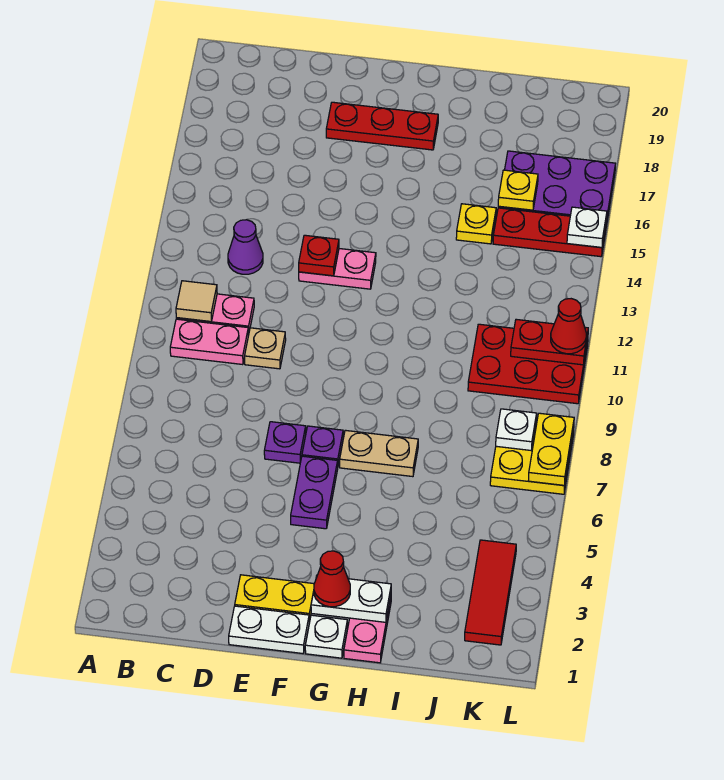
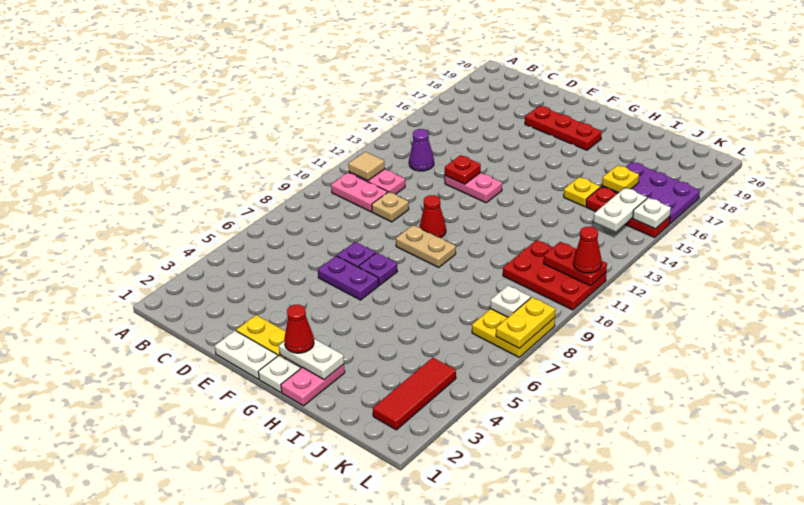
purple plate F5:F6 level 1 -> purple plate E6:F6 level 1
none -> red cone F10 level 1
tan plate G7:H7 level 1 -> tan plate F9:G9 level 1
none -> white plate K14:K15 level 2

